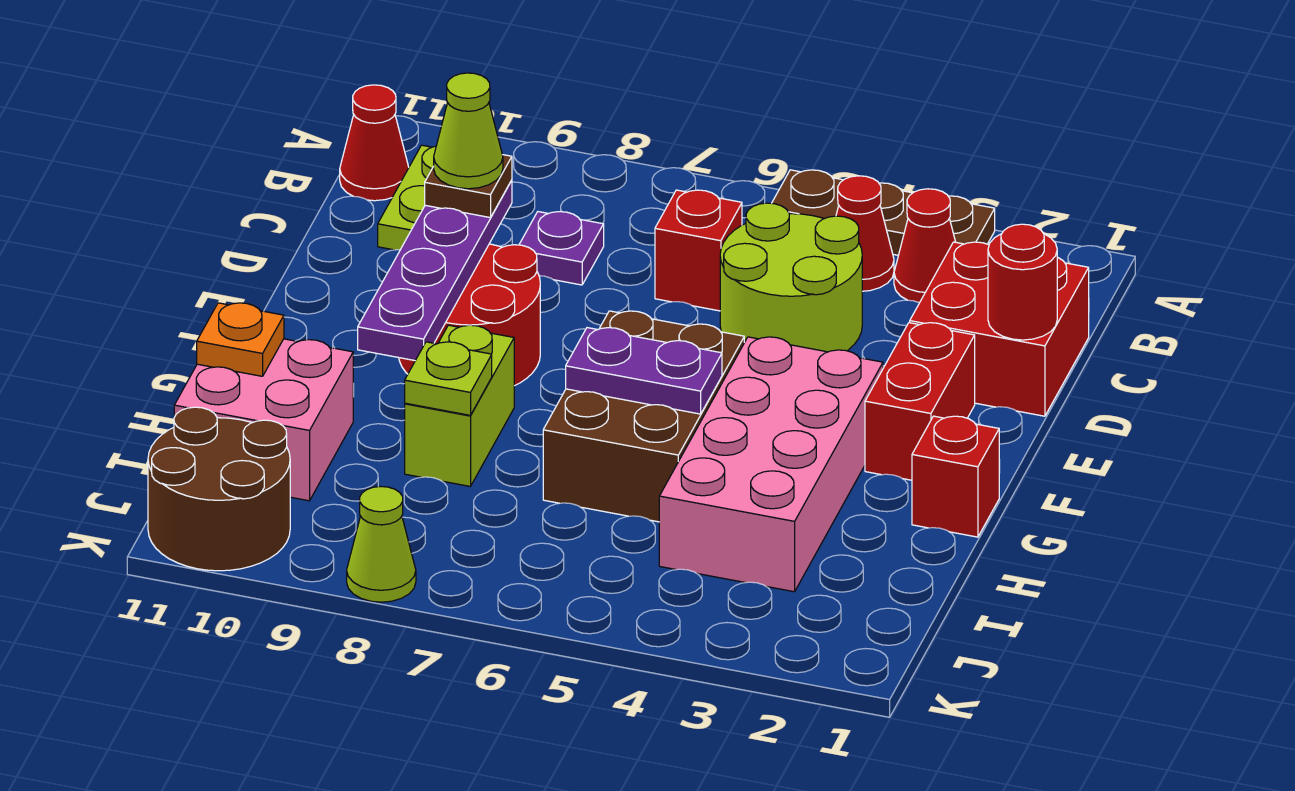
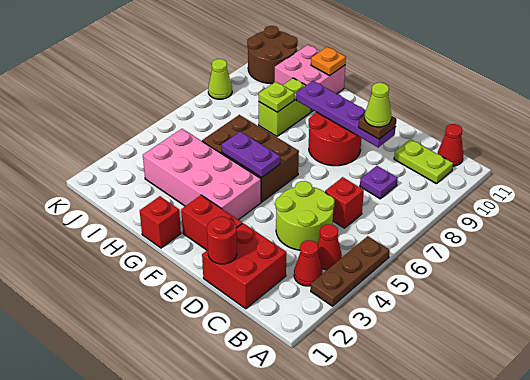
purple plate G5:G6 level 2 -> purple plate F5:G5 level 2
lime brick G8:H8 level 1 -> lime brick H8:H9 level 1

